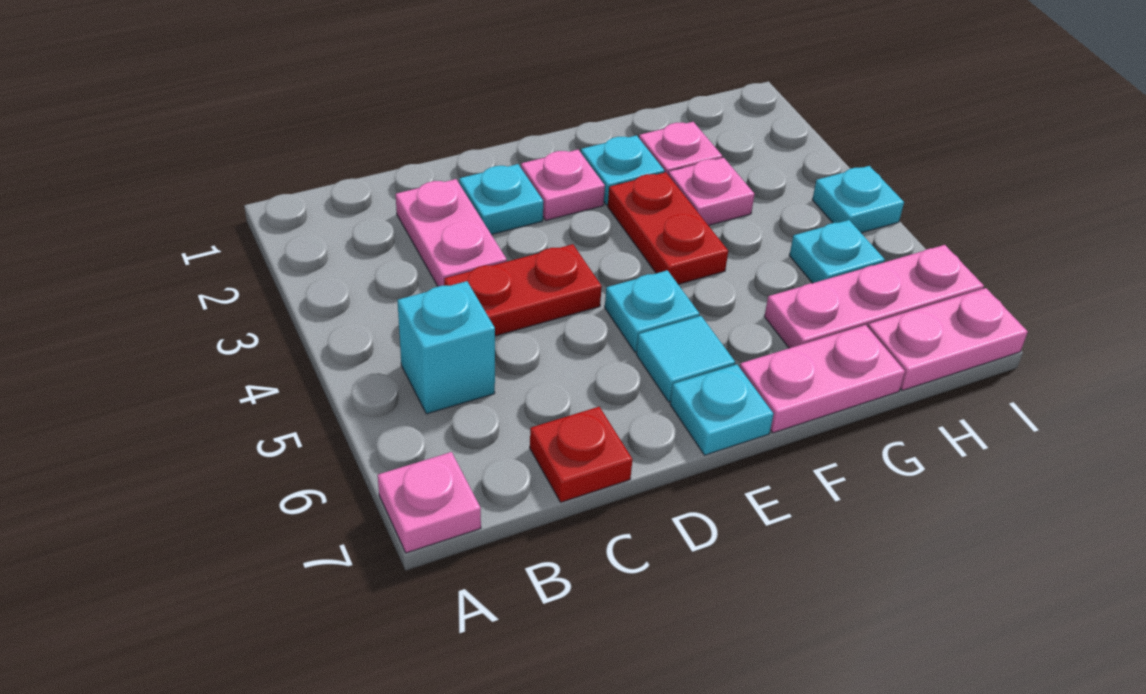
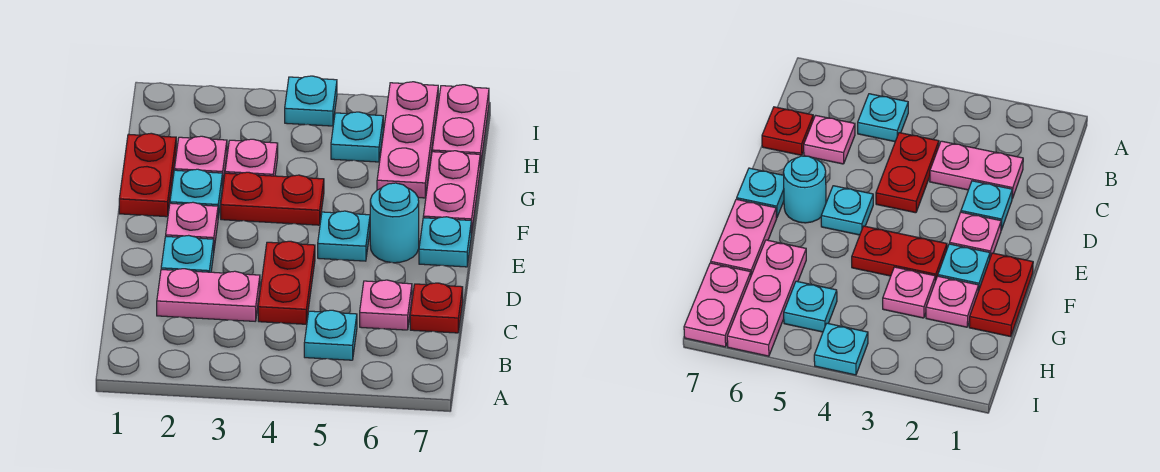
pink plate A7 level 1 -> pink plate C6 level 1
cyan brick B5 level 1 -> cyan plate B5 level 1
cyan tile E6 level 1 -> cyan round brick E6 level 1
none -> red plate F1:G1 level 1

